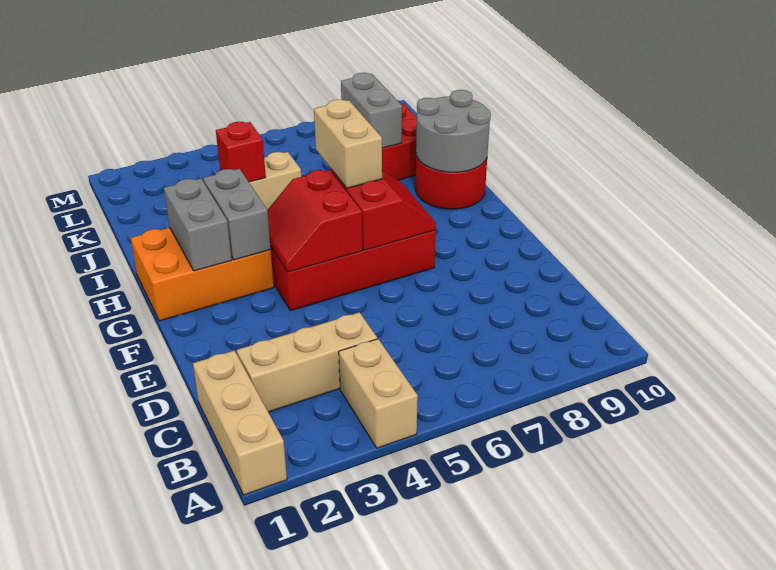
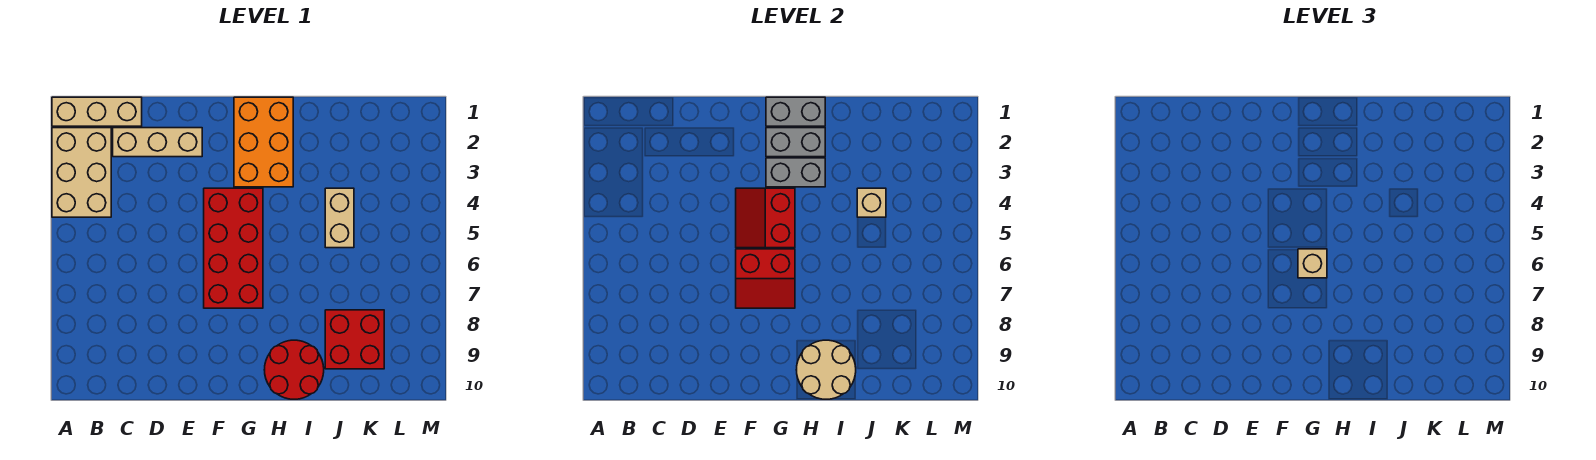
tan brick A4:B4 level 1 -> tan brick A2:B4 level 1
tan brick C2:C4 level 1 -> tan brick C2:E2 level 1
red slope F4:G5 level 2 top 5 -> red slope F4:G5 level 2 top G
tan brick G6:H6 level 3 -> tan brick G6 level 3
grey round brick H9:I10 level 2 -> tan round brick H9:I10 level 2
red brick J4 level 2 -> tan brick J4 level 2
grey brick J8:K8 level 2 -> grey brick G1:H1 level 2

